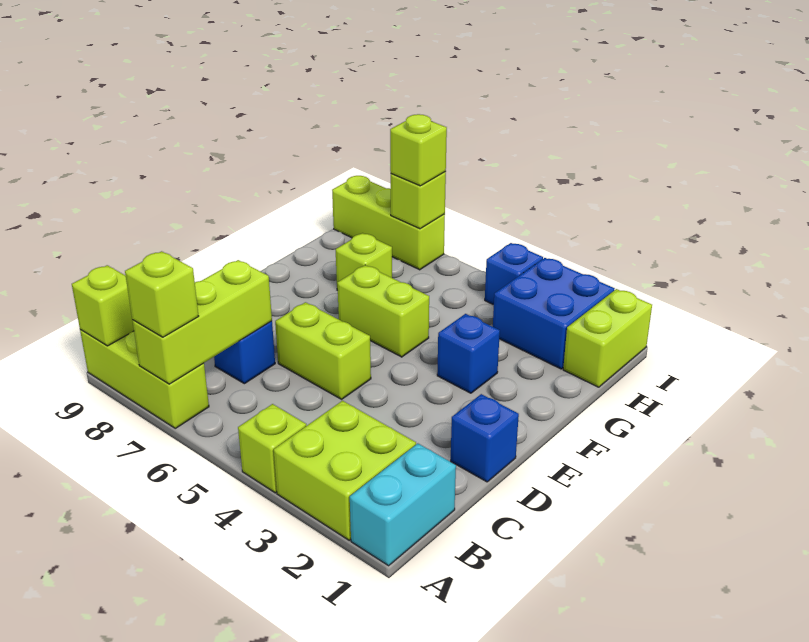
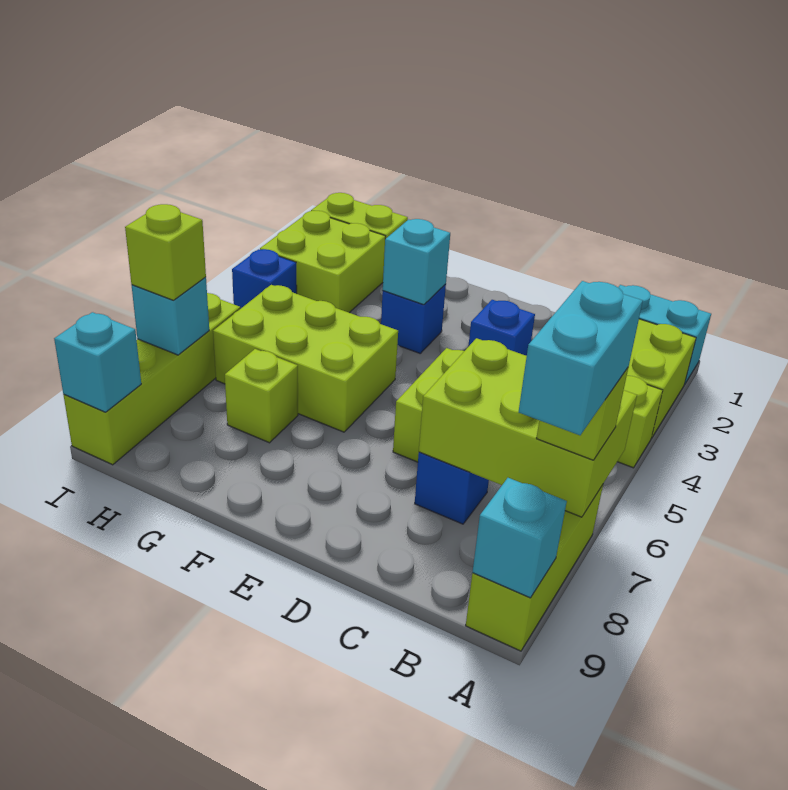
lime brick A7:C7 level 2 -> lime brick A6:C7 level 2
none -> cyan brick A7:A8 level 4
lime brick A9 level 2 -> cyan brick A9 level 2
blue brick D1 level 1 -> blue brick D3 level 1
none -> cyan brick F3 level 2
lime brick F5:F6 level 1 -> lime brick F5:H6 level 1
blue brick H2:I3 level 1 -> lime brick H2:I3 level 1
lime brick I7:I9 level 1 -> lime brick I6:I9 level 1
lime brick I7 level 2 -> cyan brick I7 level 2
none -> cyan brick I9 level 2

